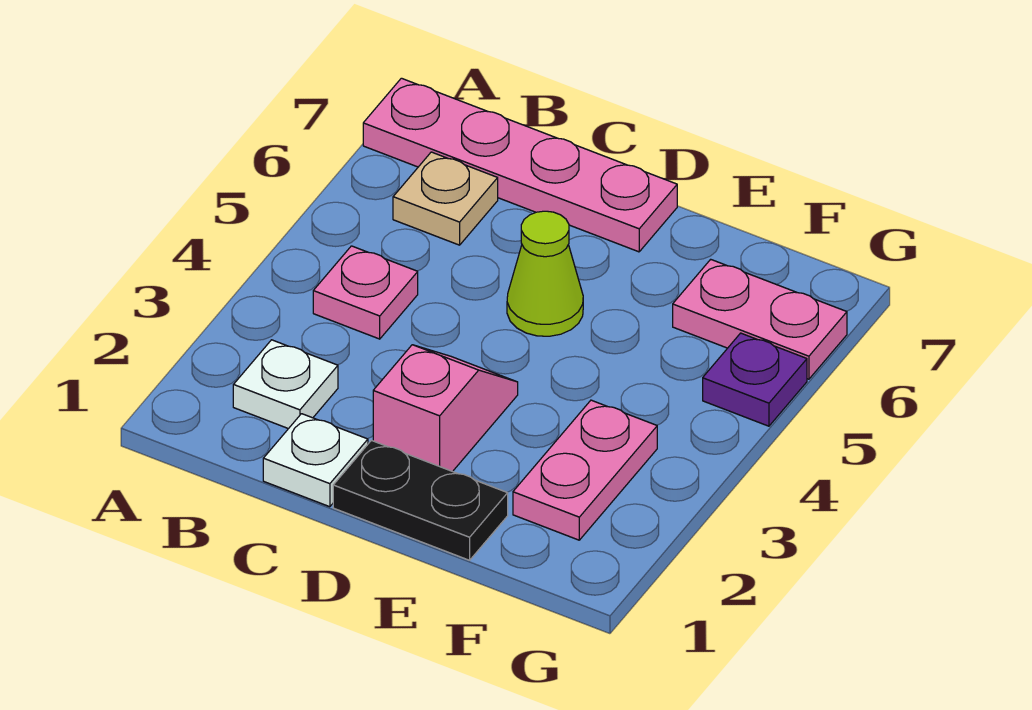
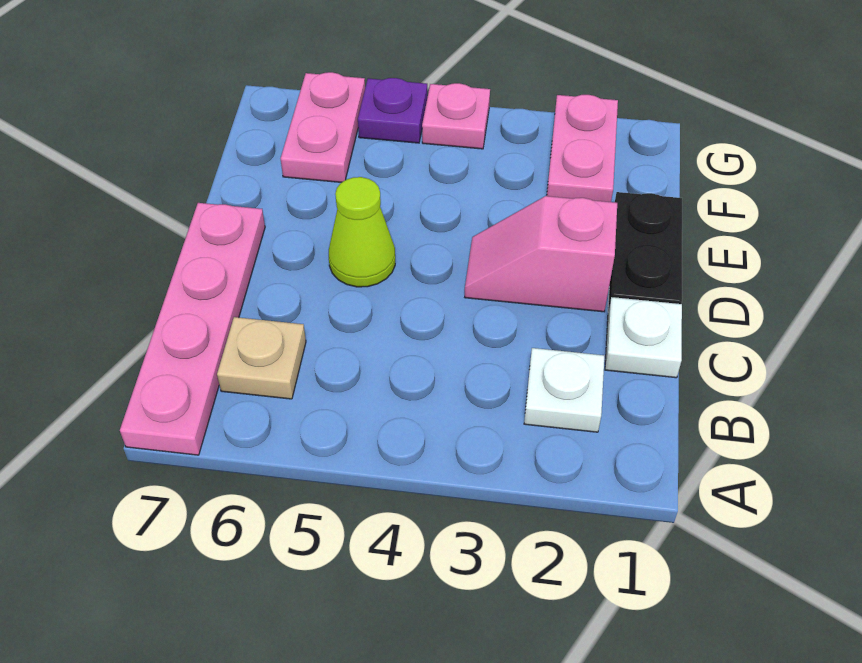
pink plate B4 level 1 -> pink plate G4 level 1
pink plate F2:F3 level 1 -> pink plate F2:G2 level 1

